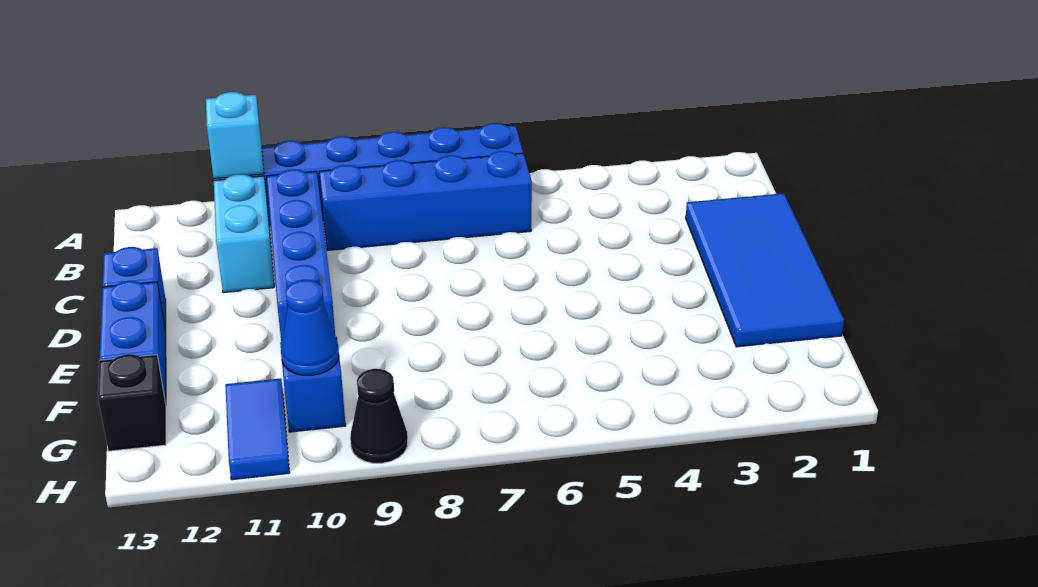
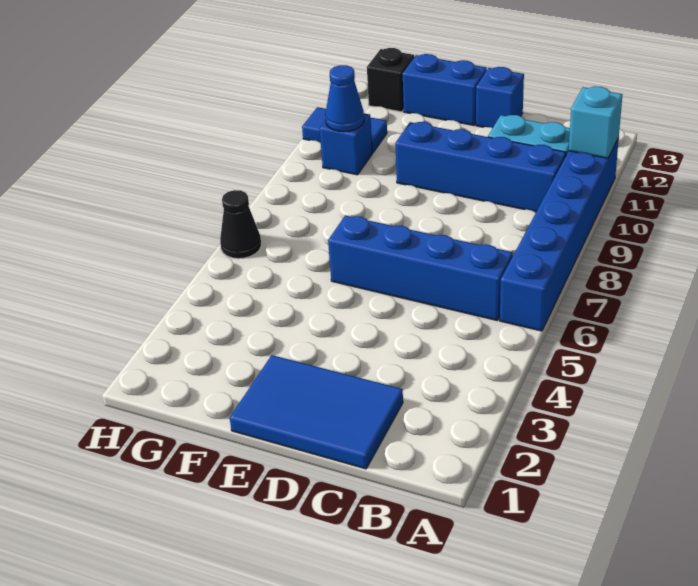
blue brick B6:B9 level 1 -> blue brick B6:E6 level 1
blue tile C1:F2 level 1 -> blue tile C1:E2 level 1
black cone H9 level 1 -> black cone H6 level 1

